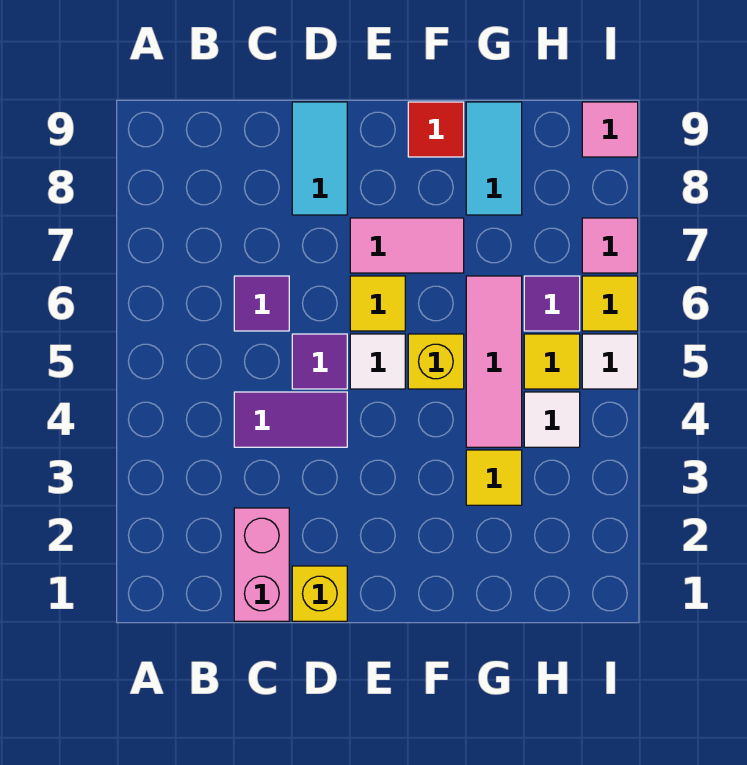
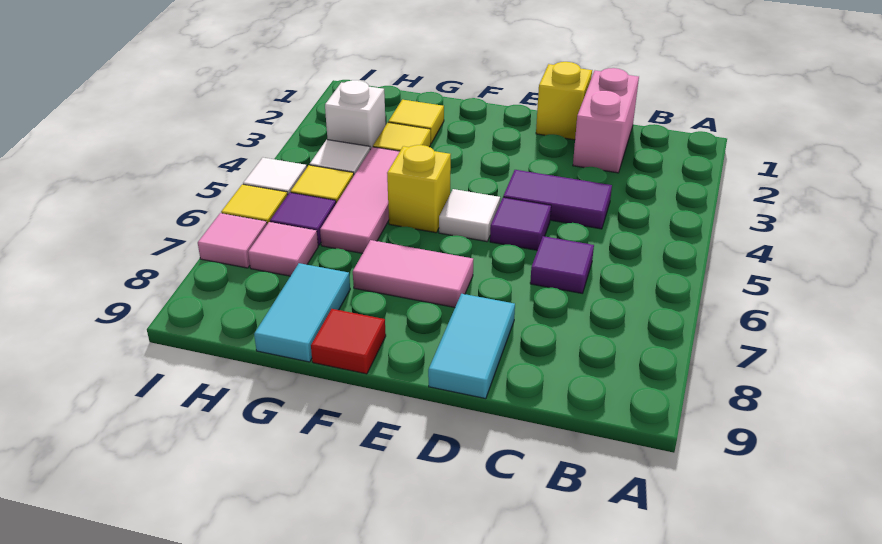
yellow tile E6 level 1 -> yellow tile G2 level 1
none -> white brick H3 level 1
pink tile I9 level 1 -> pink tile H7 level 1

